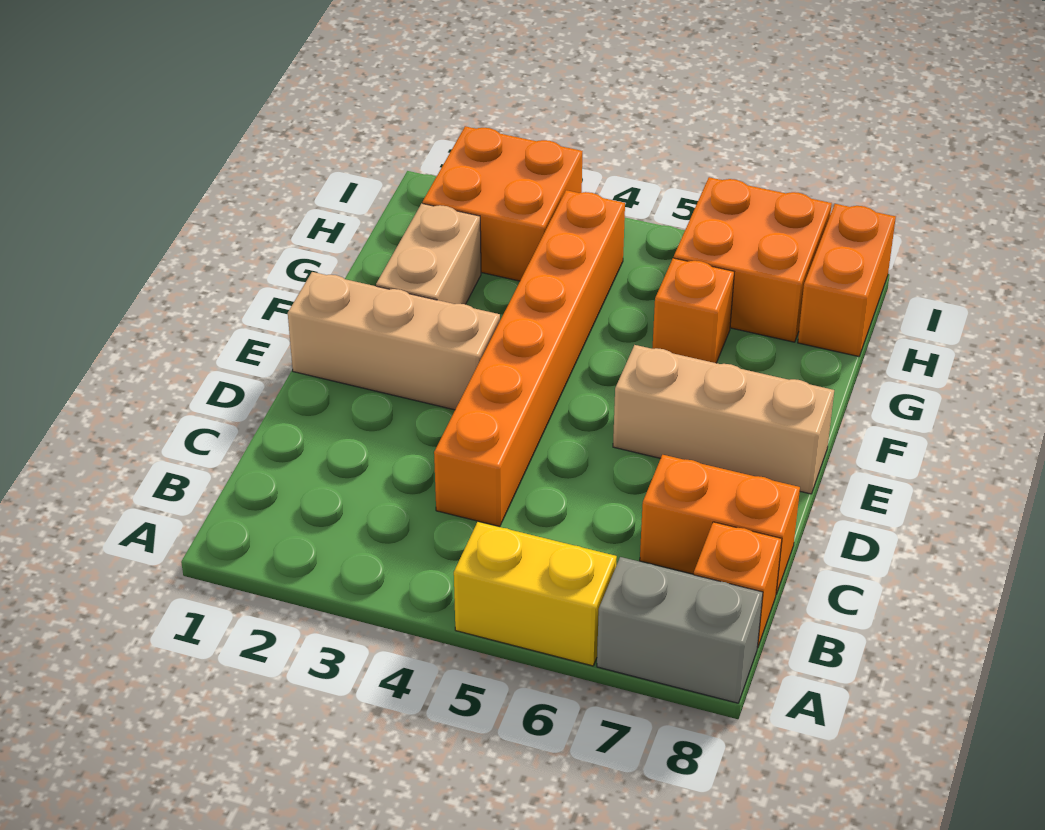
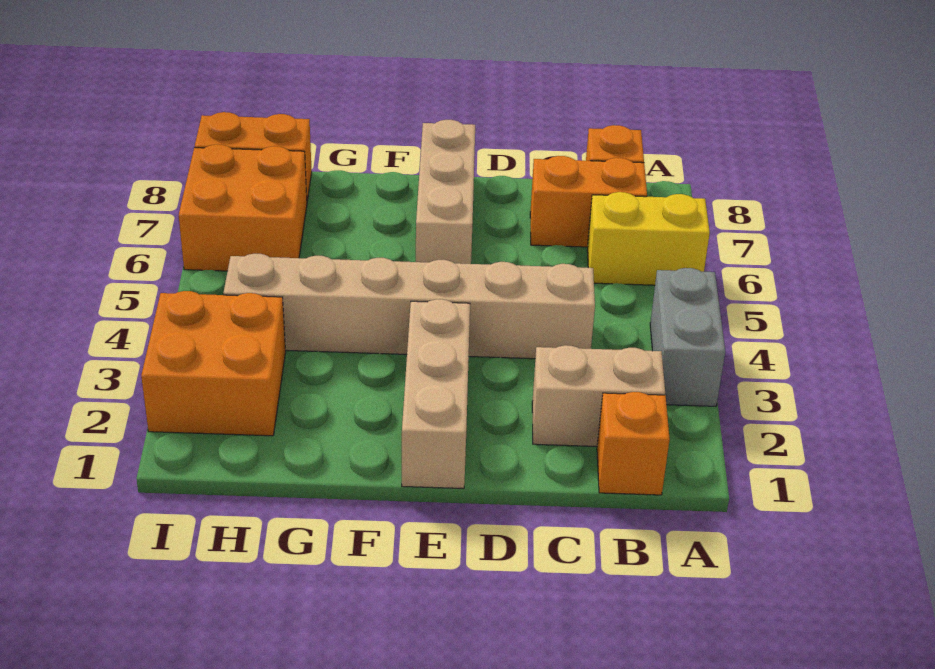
yellow brick A5:A6 level 1 -> yellow brick A6:B6 level 1
grey brick A7:A8 level 1 -> grey brick A3:A4 level 1
orange brick C4:H4 level 1 -> tan brick C4:H4 level 1
orange brick C7:C8 level 1 -> orange brick B7:C7 level 1
tan brick F2:G2 level 1 -> tan brick B2:C2 level 1
orange brick G6 level 1 -> orange brick B1 level 1

